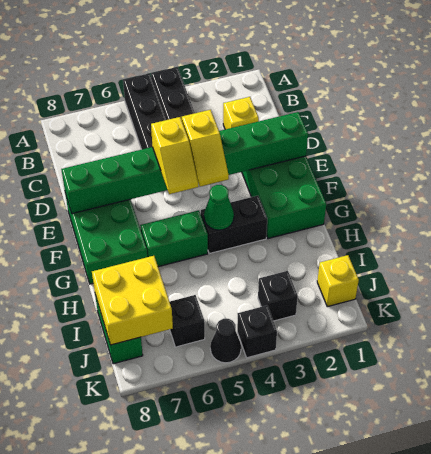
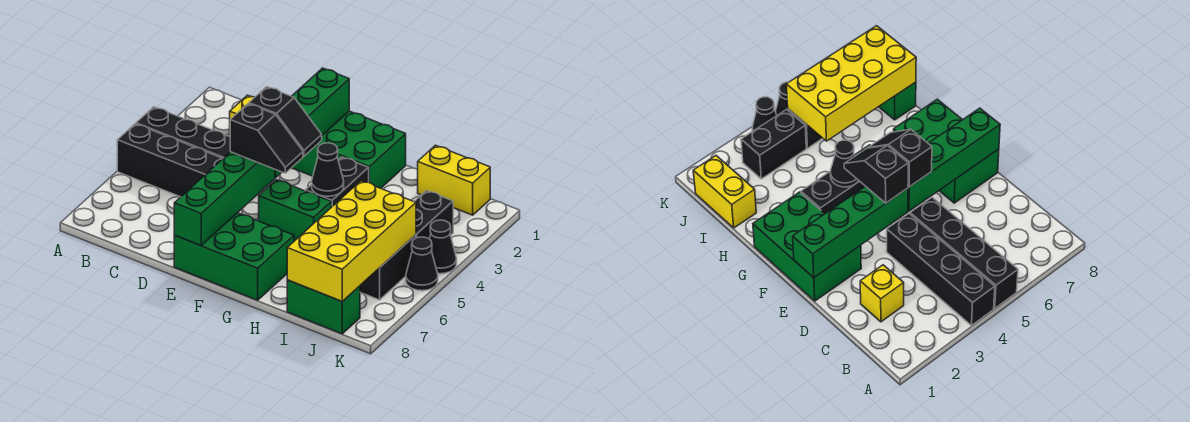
yellow slope E4:F4 level 3 top E -> black slope E4:F4 level 3 top E
yellow slope E5:F5 level 3 top E -> black slope E5:F5 level 3 top E
green cone G4 level 2 -> black cone G4 level 2
green brick G5:G6 level 1 -> green brick F5:G5 level 1
yellow brick I7:J8 level 2 -> yellow brick I5:J8 level 2
yellow brick J1 level 1 -> yellow brick I1:J1 level 1
black brick J3 level 1 -> black brick J3:J4 level 1
black brick J6 level 1 -> black brick J5:J6 level 1
black brick K4 level 1 -> black cone K4 level 1

